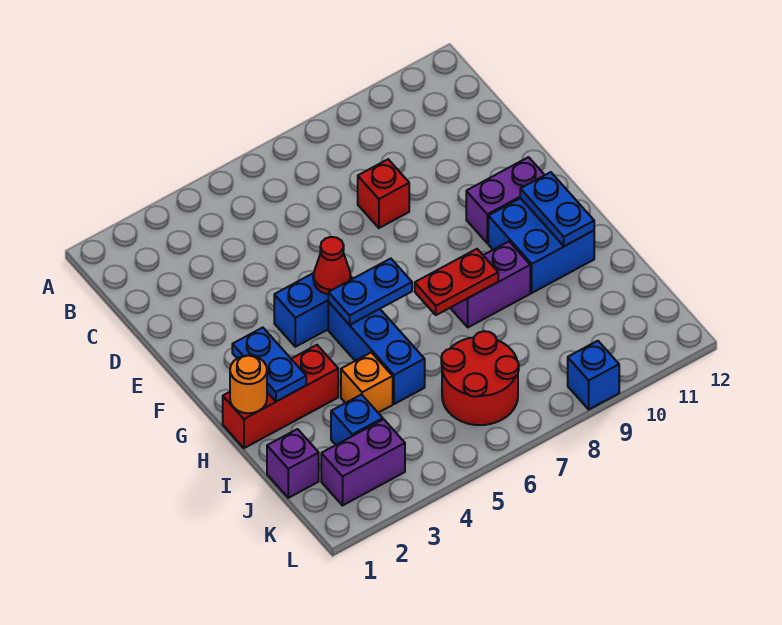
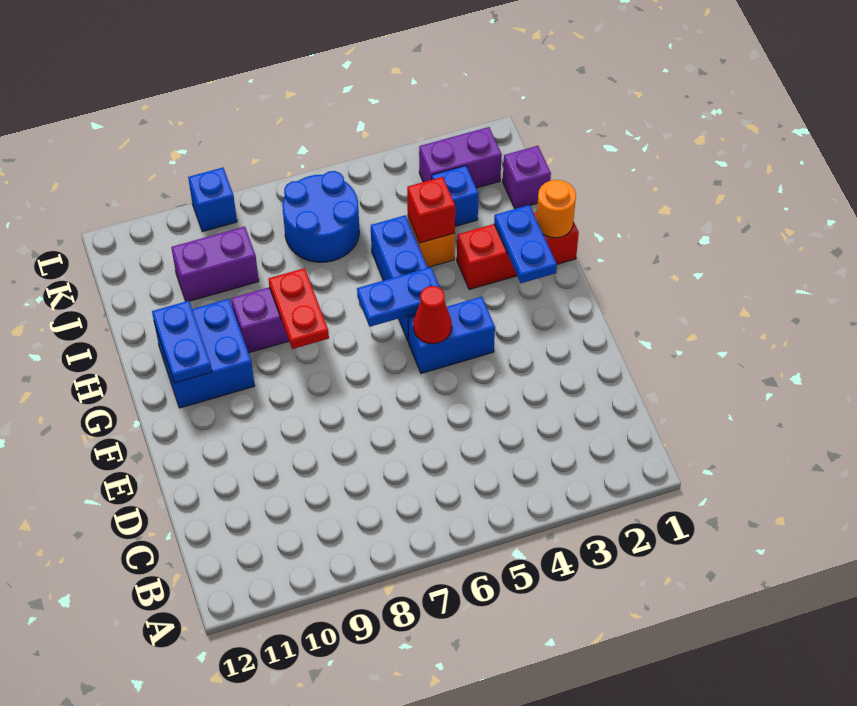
red brick D8 level 1 -> red brick I4 level 2
purple brick F10:F11 level 1 -> purple brick J9:J10 level 1
red plate H7:H8 level 2 -> red plate G8:H8 level 2
red round brick J6:K7 level 1 -> blue round brick J6:K7 level 1

